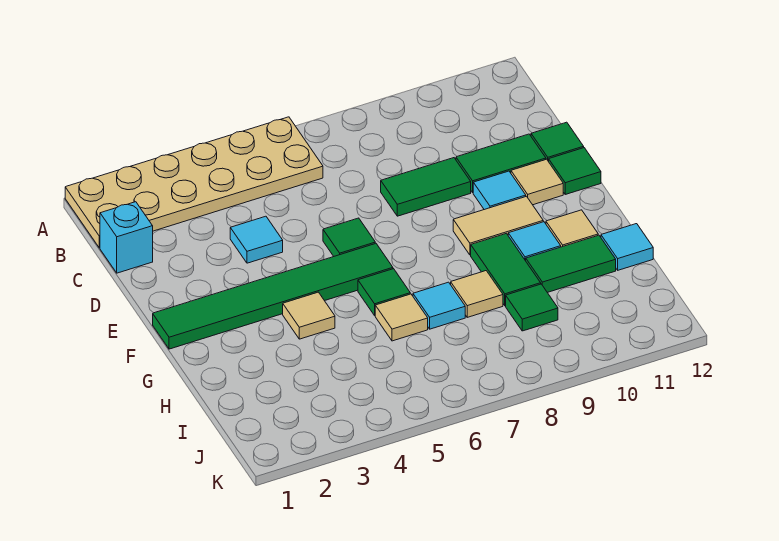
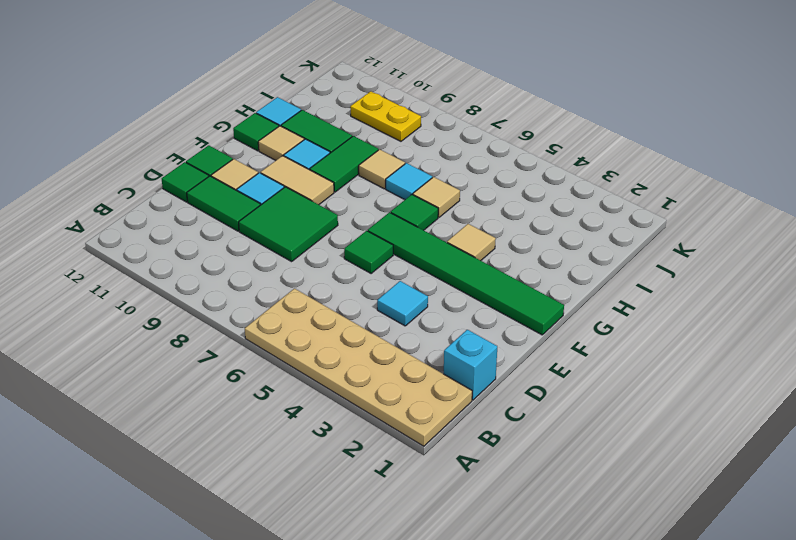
green tile D8:D9 level 1 -> green tile D8:E9 level 1
green tile I9 level 1 -> green tile G12 level 1
none -> yellow plate J9:J10 level 1

